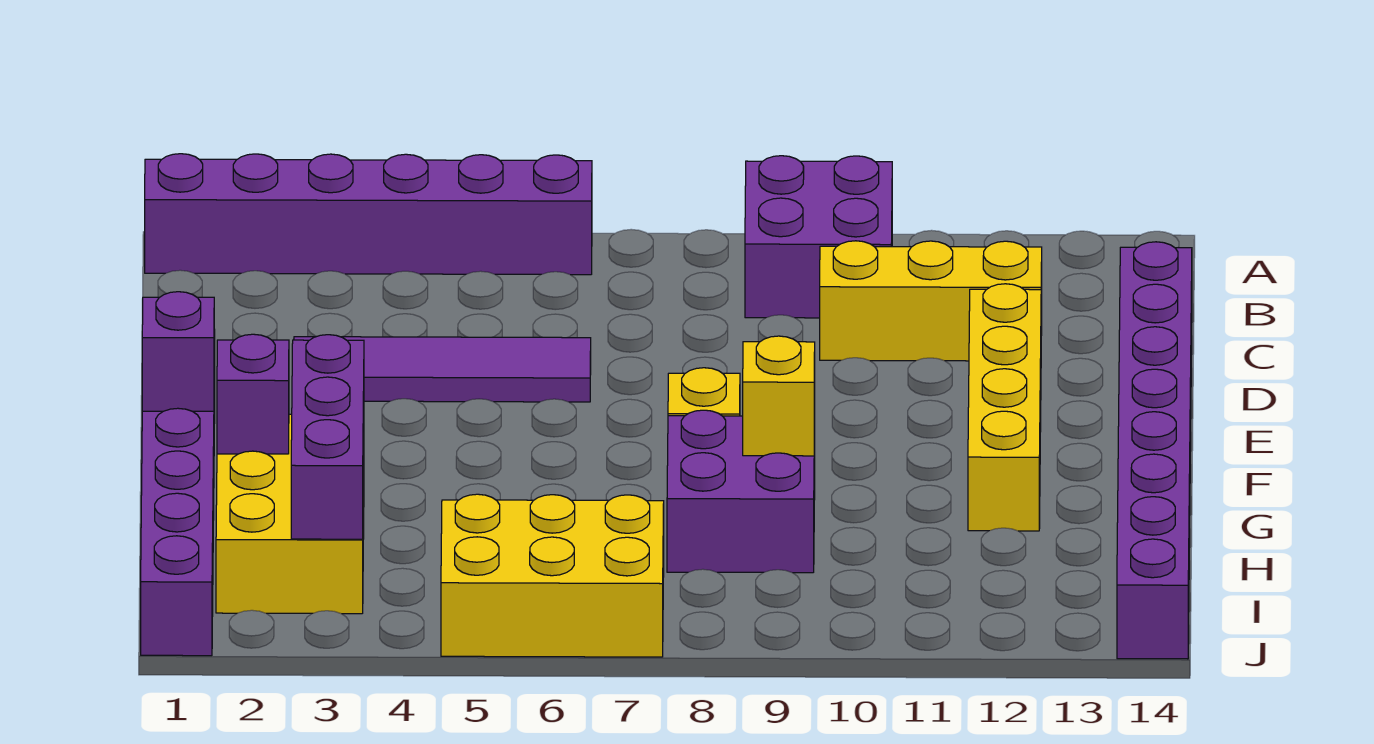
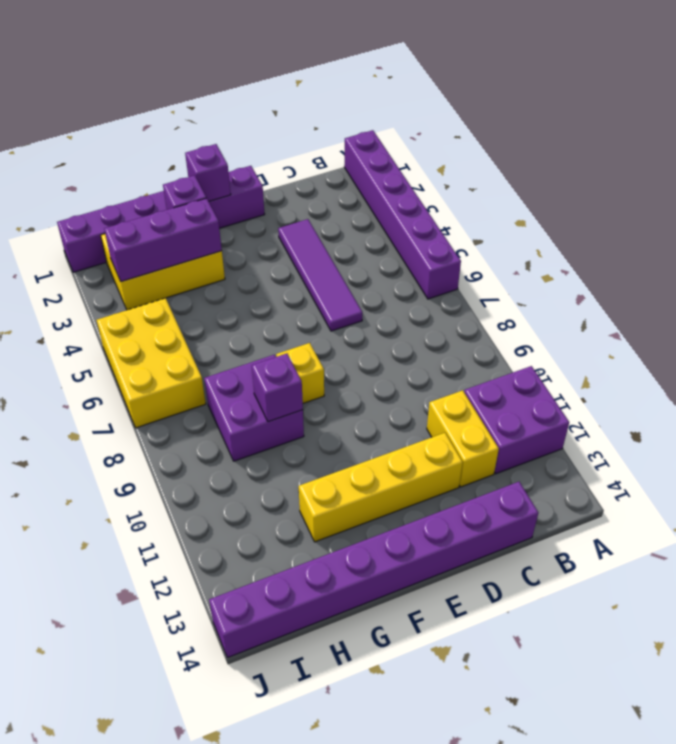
purple brick A9:B10 level 1 -> purple brick A11:B12 level 1
yellow brick C10:C12 level 1 -> yellow brick C11:C12 level 1
yellow brick G9 level 2 -> purple brick G9 level 2

